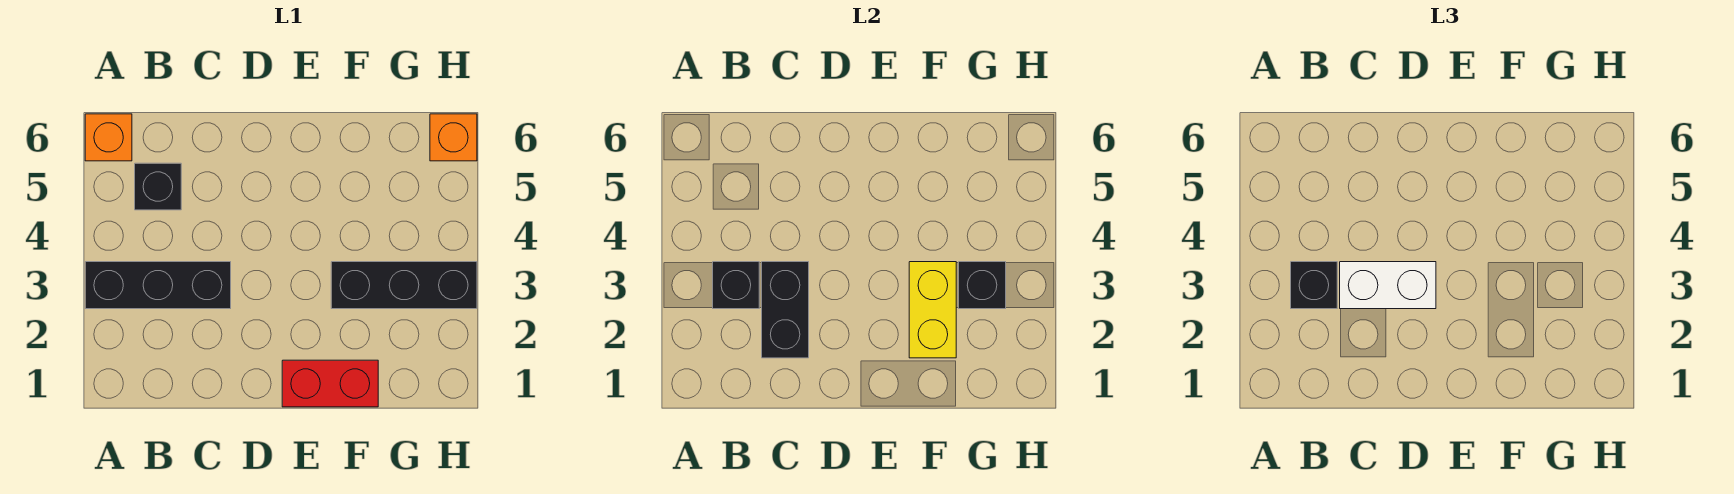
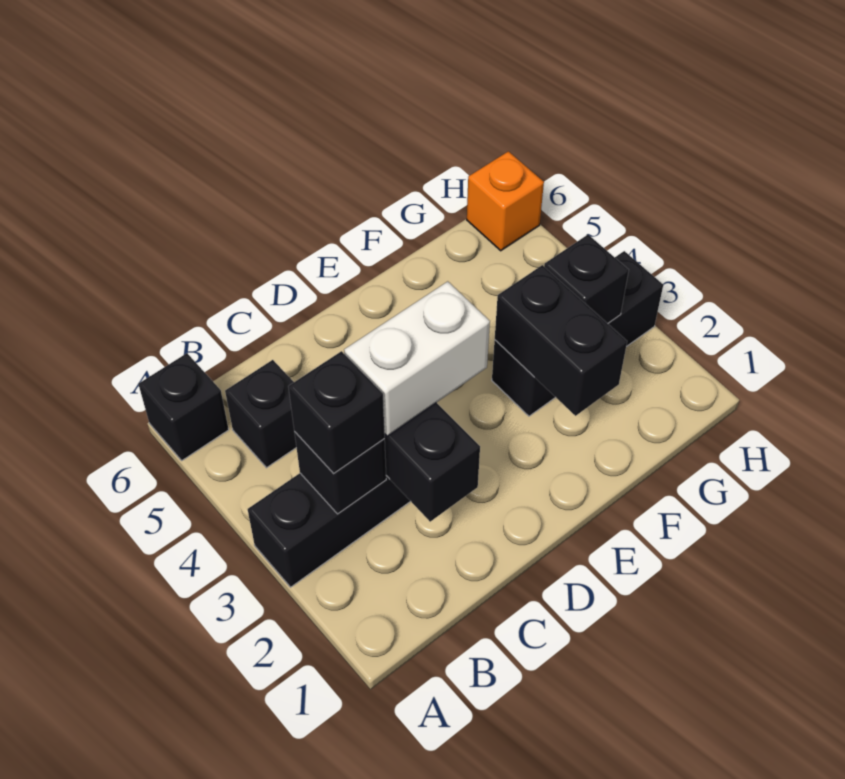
orange brick A6 level 1 -> black brick A6 level 1
red brick E1:F1 level 1 -> none
yellow brick F2:F3 level 2 -> black brick F2:F3 level 2

